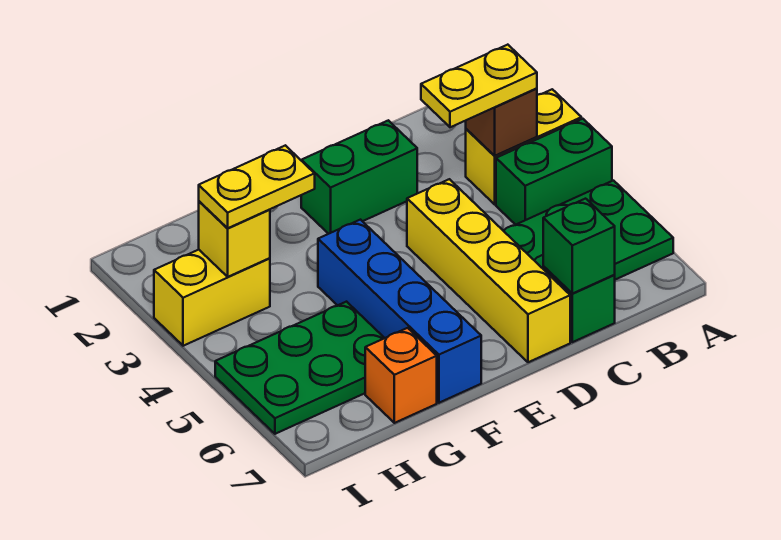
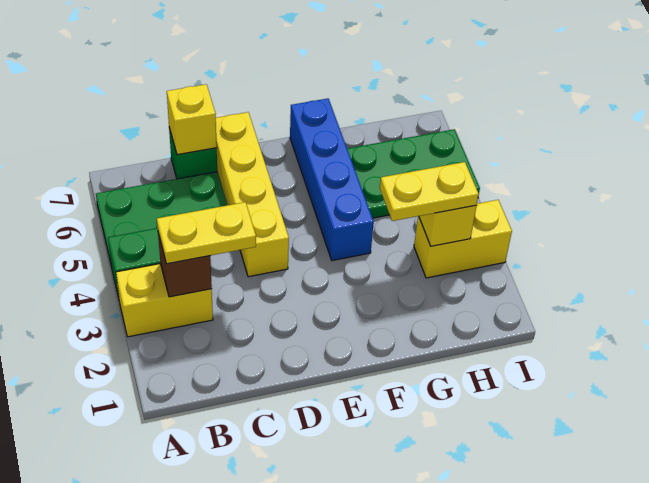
green brick C7 level 2 -> yellow brick C7 level 2
green brick D2:E2 level 1 -> none
orange brick G7 level 1 -> none

